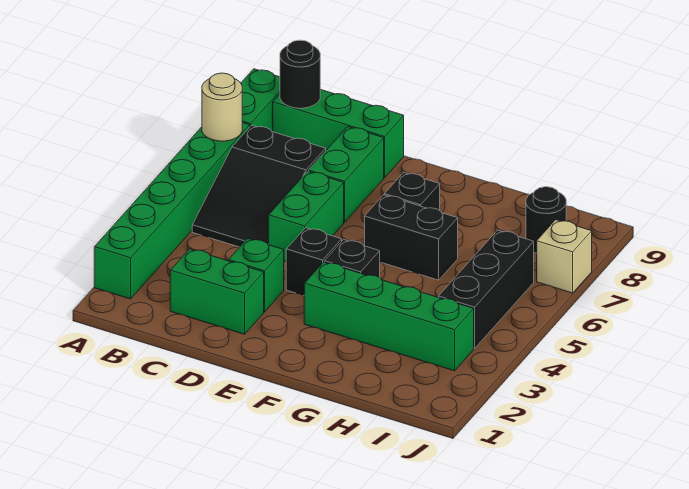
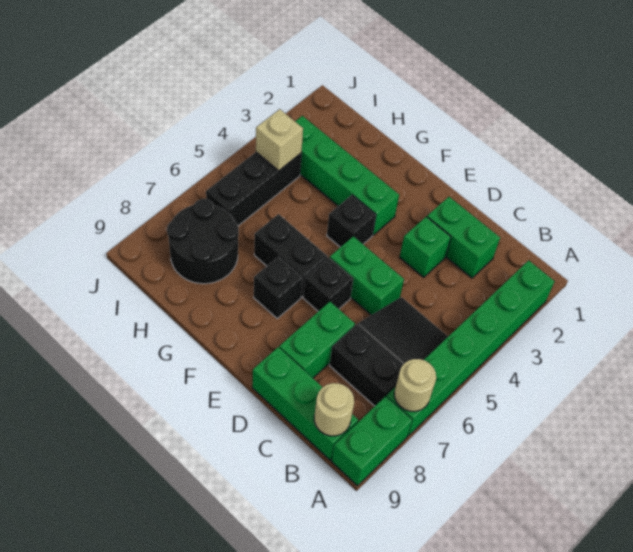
black round brick B9 level 2 -> tan round brick B9 level 2
green brick D5:D6 level 1 -> green brick D5:E5 level 1
black brick E4 level 1 -> black brick E6 level 1
black round brick I8 level 1 -> black round brick H7:I8 level 1
tan brick J7 level 1 -> tan brick I4 level 2

